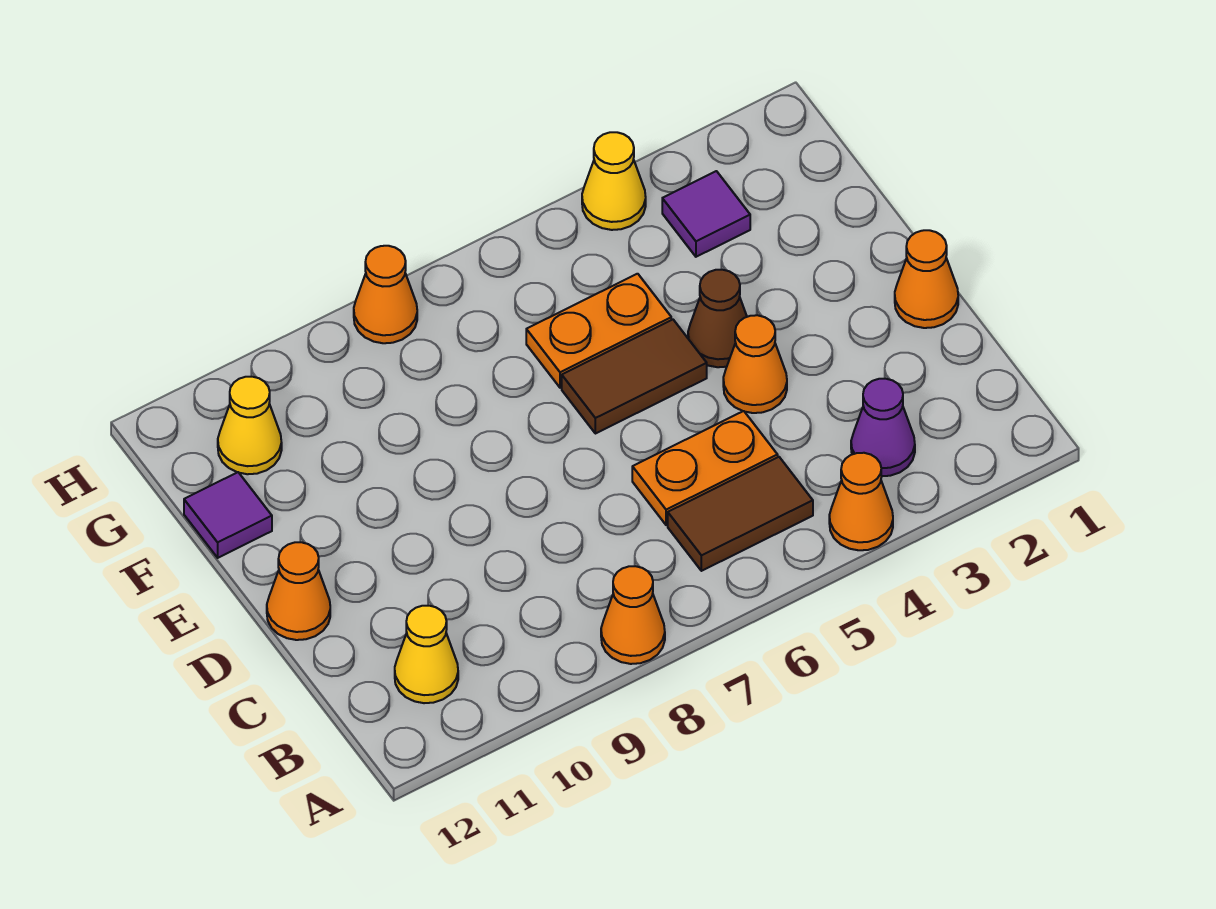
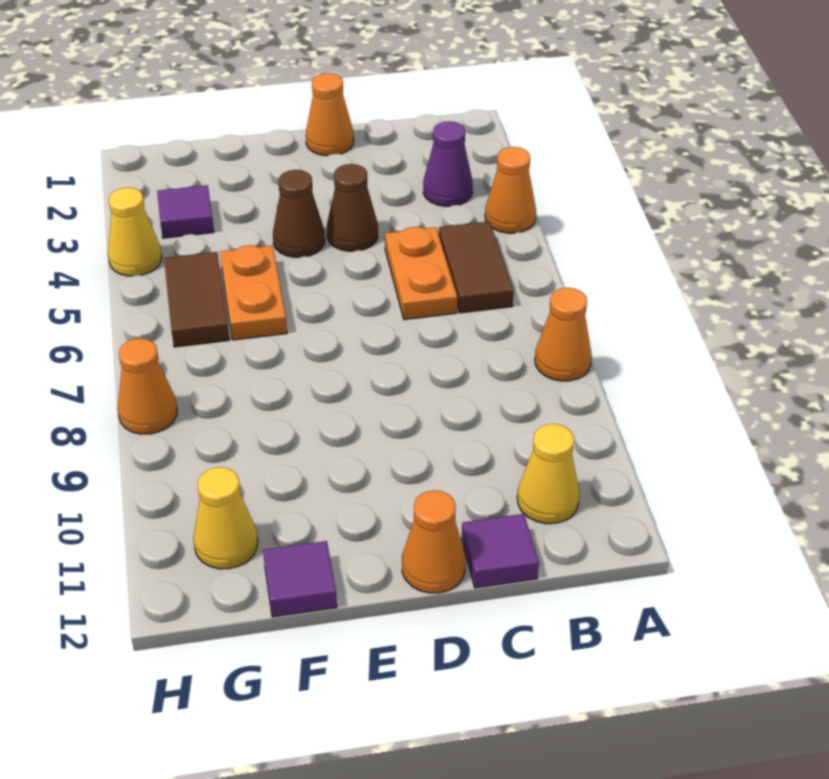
none -> purple tile C12 level 1
orange cone D4 level 1 -> brown cone D4 level 1
brown tile E5:E6 level 1 -> brown tile G5:G6 level 1

